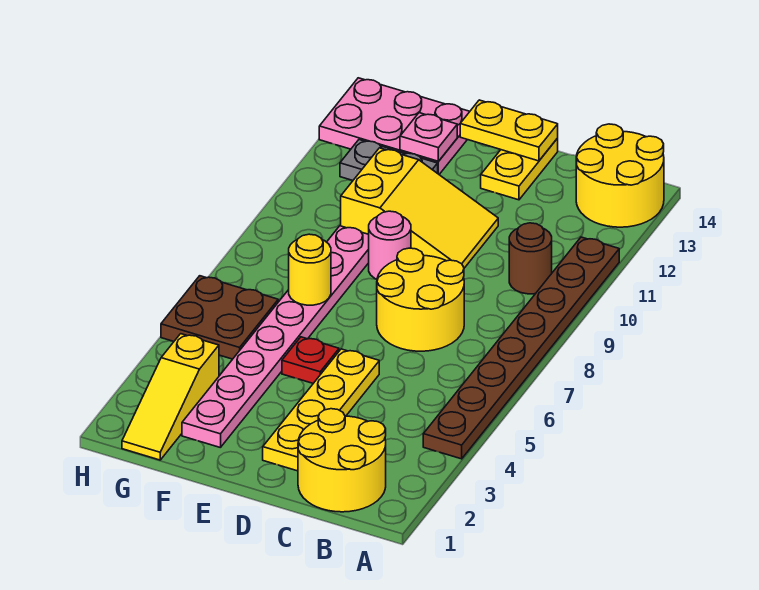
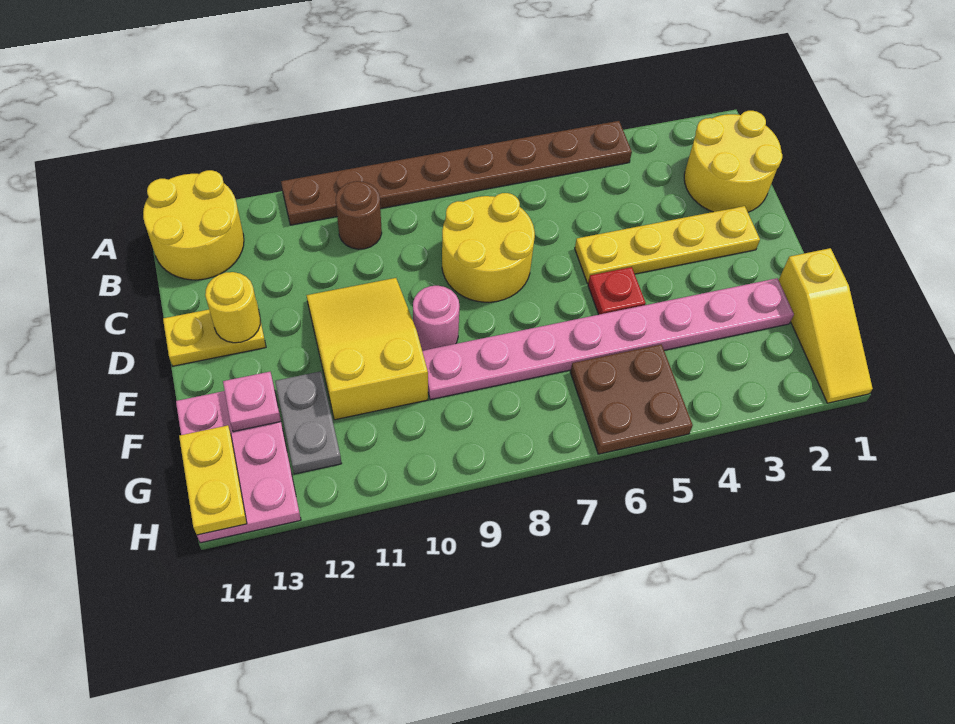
yellow plate D14:E14 level 2 -> yellow plate G14:H14 level 2
yellow round brick F7 level 2 -> yellow round brick D13 level 2
yellow slope G1:G3 level 1 top 3 -> yellow slope F1:H1 level 1 top F

